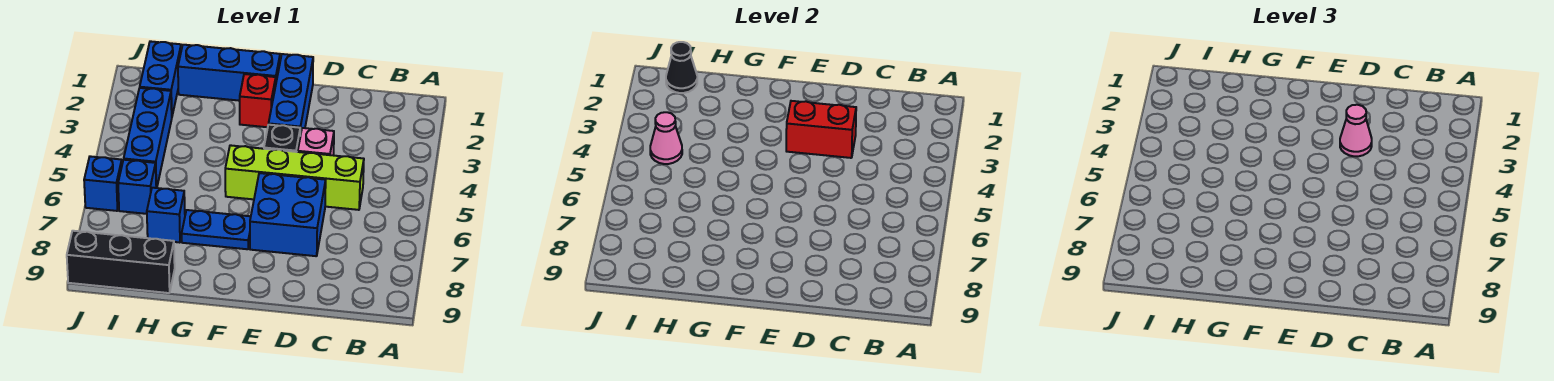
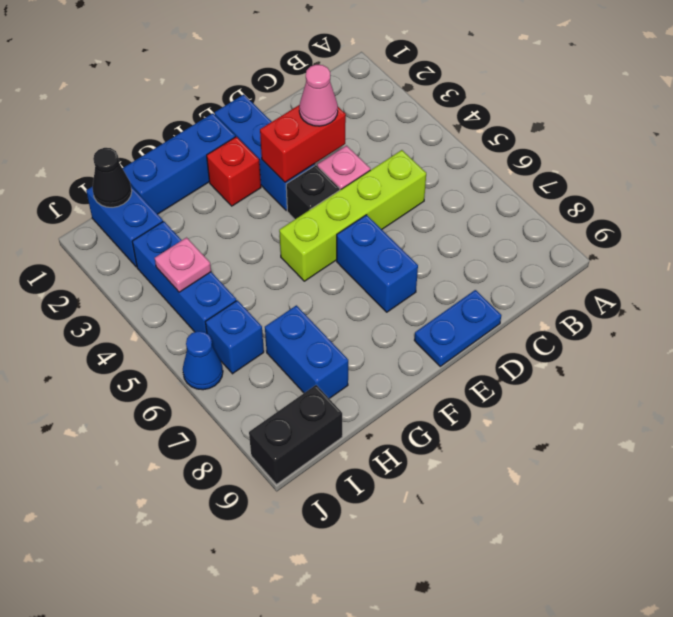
blue brick D6:E7 level 1 -> blue brick E6:E7 level 1
blue plate F7:G7 level 1 -> blue plate D9:E9 level 1
blue brick H7 level 1 -> blue brick H7:H8 level 1
black brick H9:J9 level 1 -> black brick I9:J9 level 1
pink cone I4 level 2 -> pink plate I4 level 2
blue brick J6 level 1 -> blue cone J6 level 1

